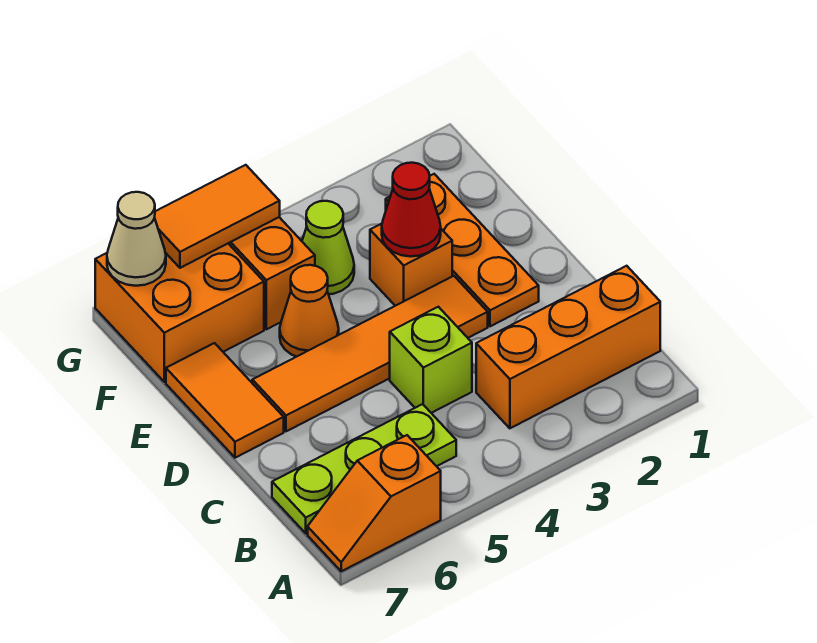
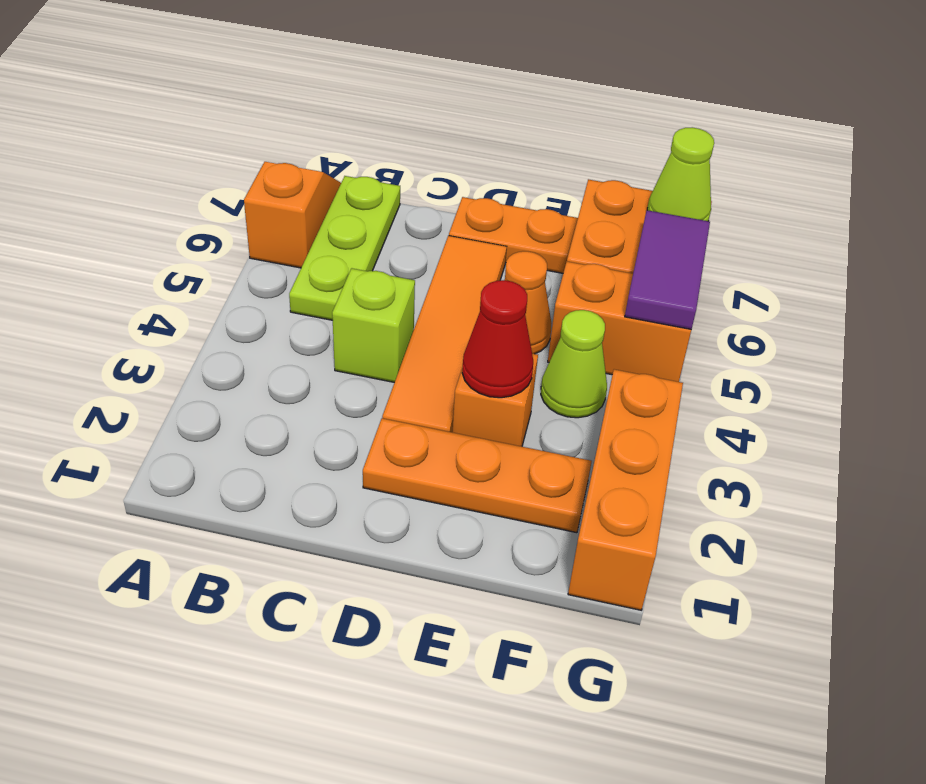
orange brick B1:B3 level 1 -> orange brick G1:G3 level 1
orange tile D7:E7 level 1 -> orange plate D7:E7 level 1
orange tile G5:G6 level 2 -> purple tile G5:G6 level 2
tan cone G7 level 2 -> lime cone G7 level 2

